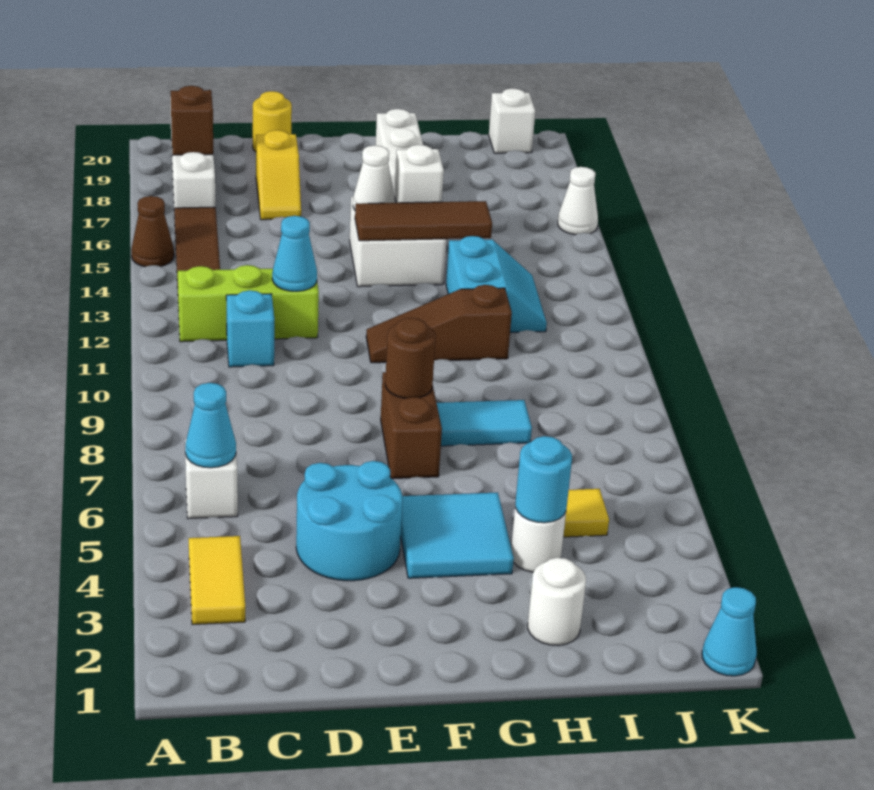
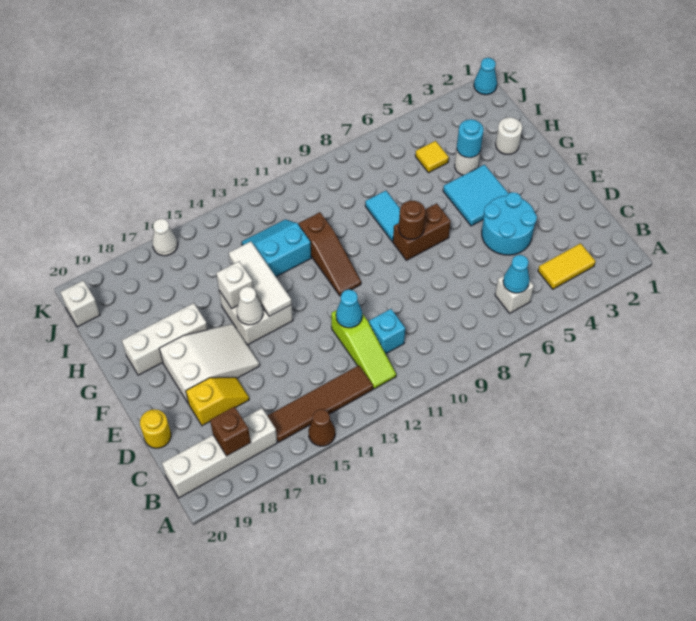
lime brick B12:D12 level 1 -> lime slope B12:D12 level 1 top D
none -> white slope E16:F18 level 1 top 18
brown tile F14:H14 level 2 -> white tile F14:H14 level 2

